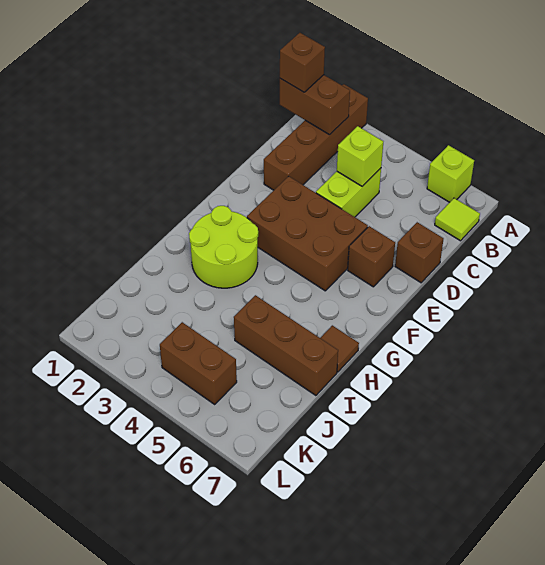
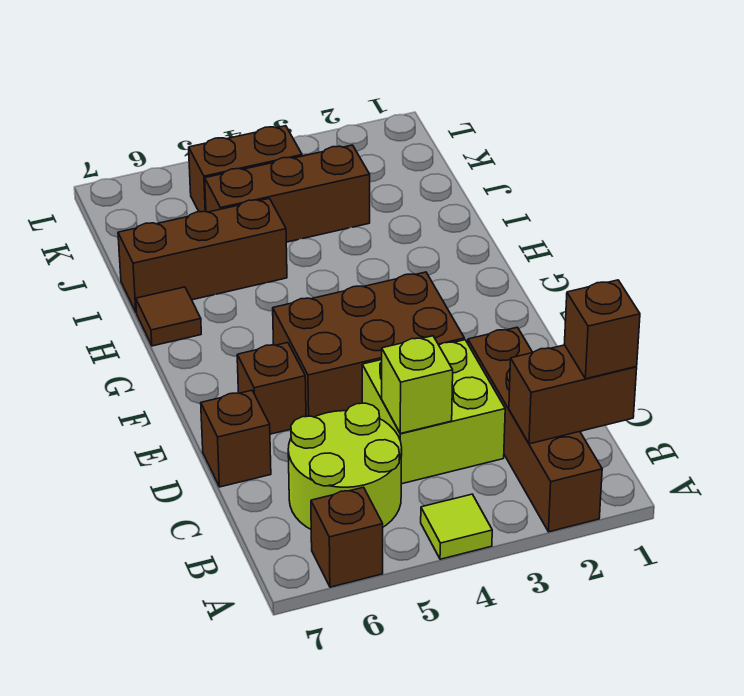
lime brick A6 level 1 -> brown brick A6 level 1
lime tile B7 level 1 -> lime tile A4 level 1
lime brick C4:D4 level 1 -> lime brick C3:D4 level 1
lime round brick G2:H3 level 1 -> lime round brick B5:C6 level 1
none -> brown brick J3:J5 level 1

